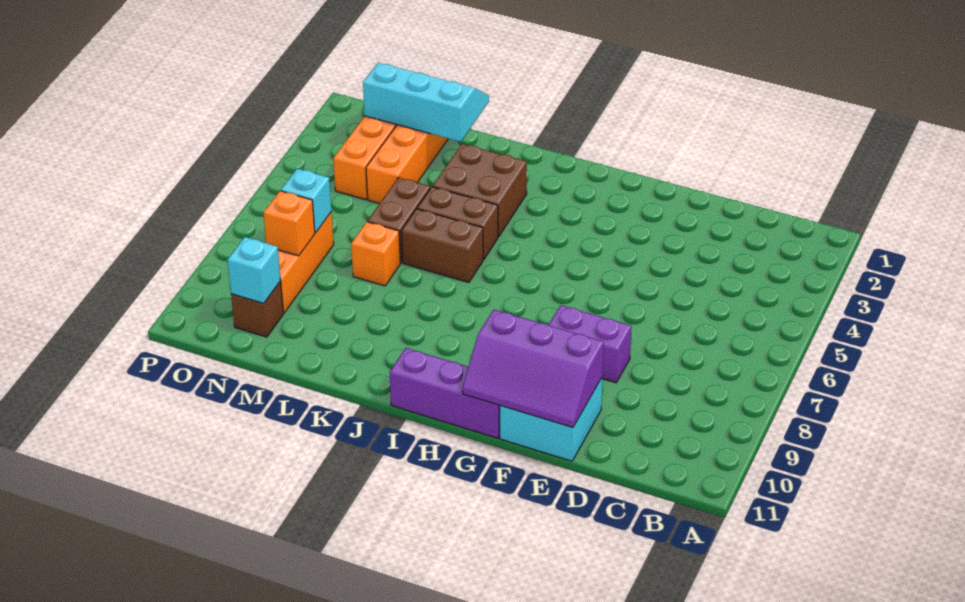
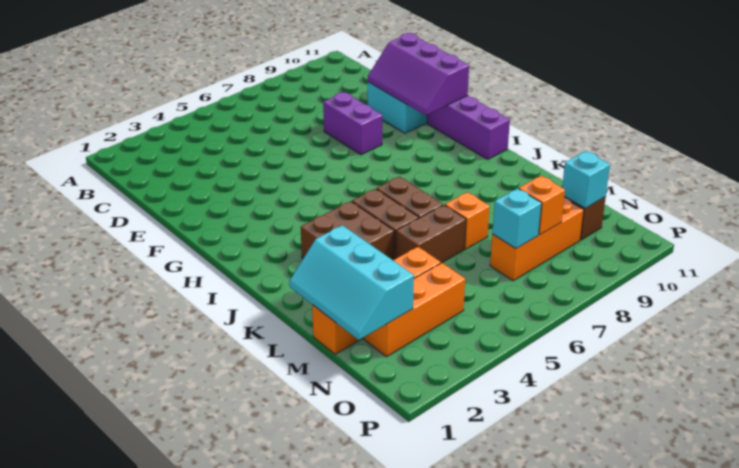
purple slope E10:G11 level 2 top 10 -> purple slope E10:G11 level 2 top 11

